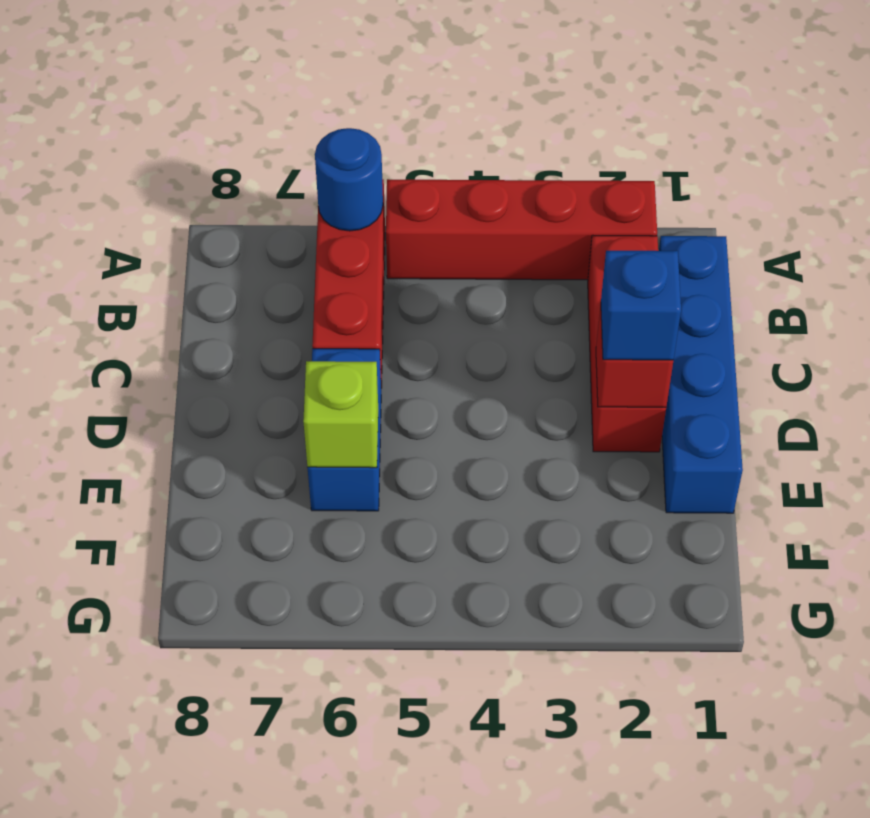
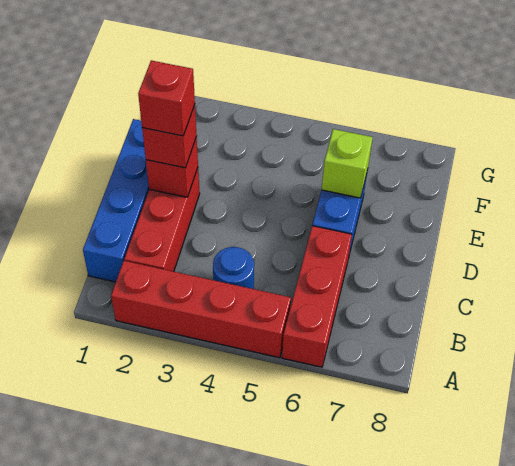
blue round brick A6 level 2 -> blue round brick B4 level 1
blue brick D2 level 3 -> red brick D2 level 3
none -> red brick D2 level 4

